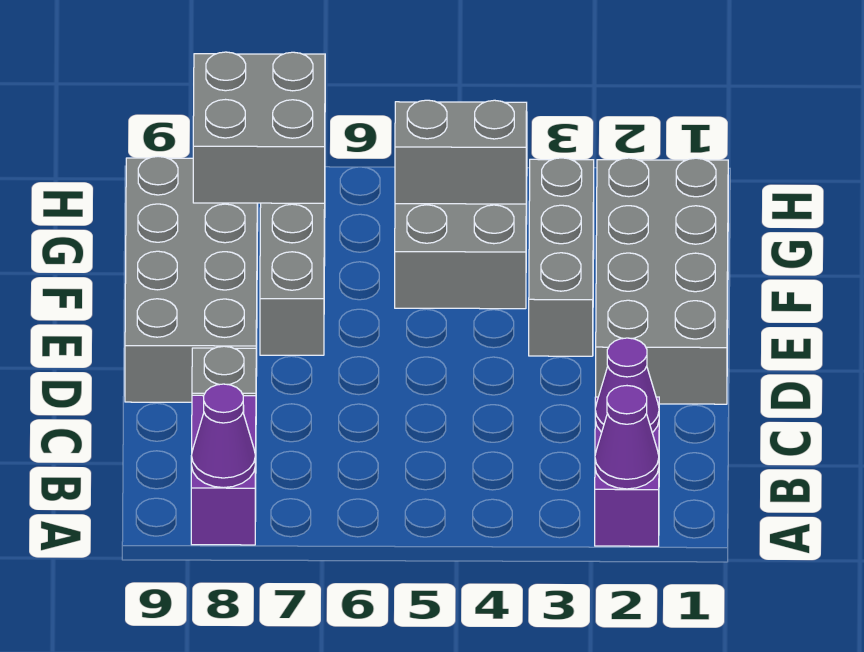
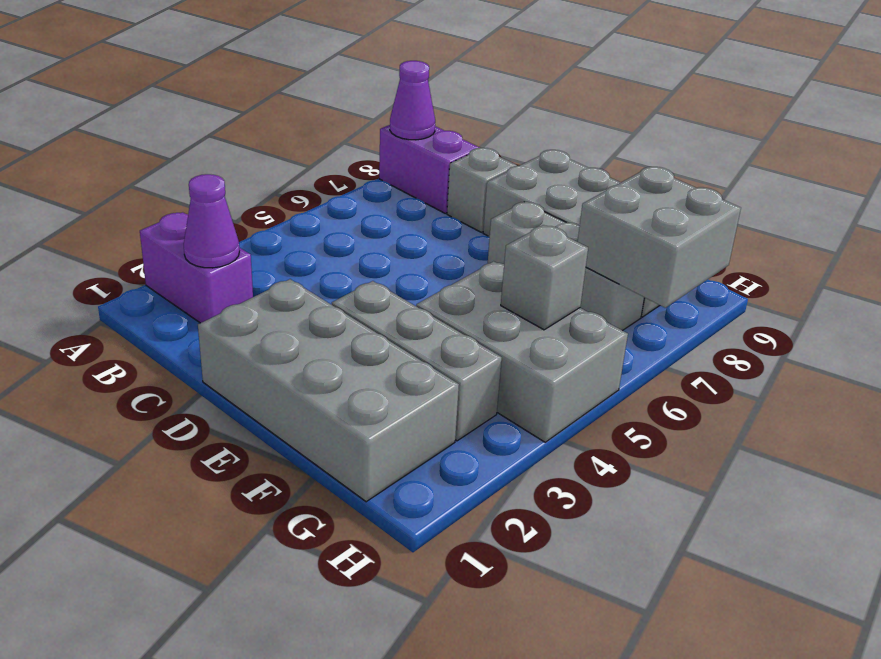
purple cone A2 level 2 -> none
grey brick G4:G5 level 2 -> grey brick G5 level 2

